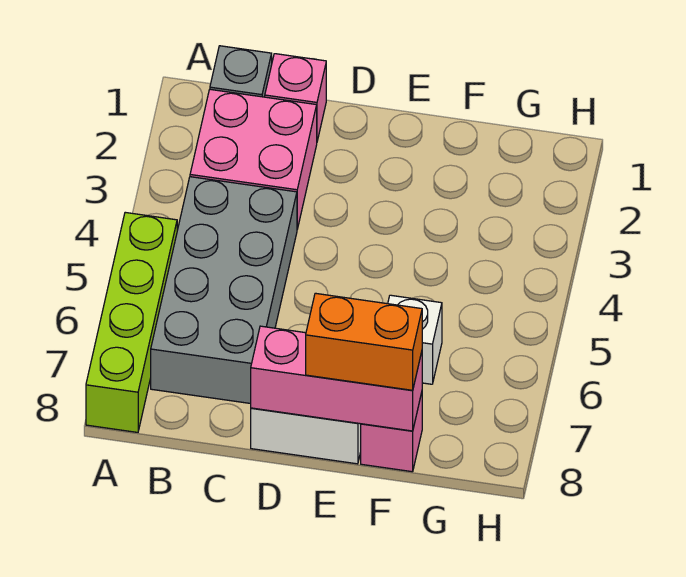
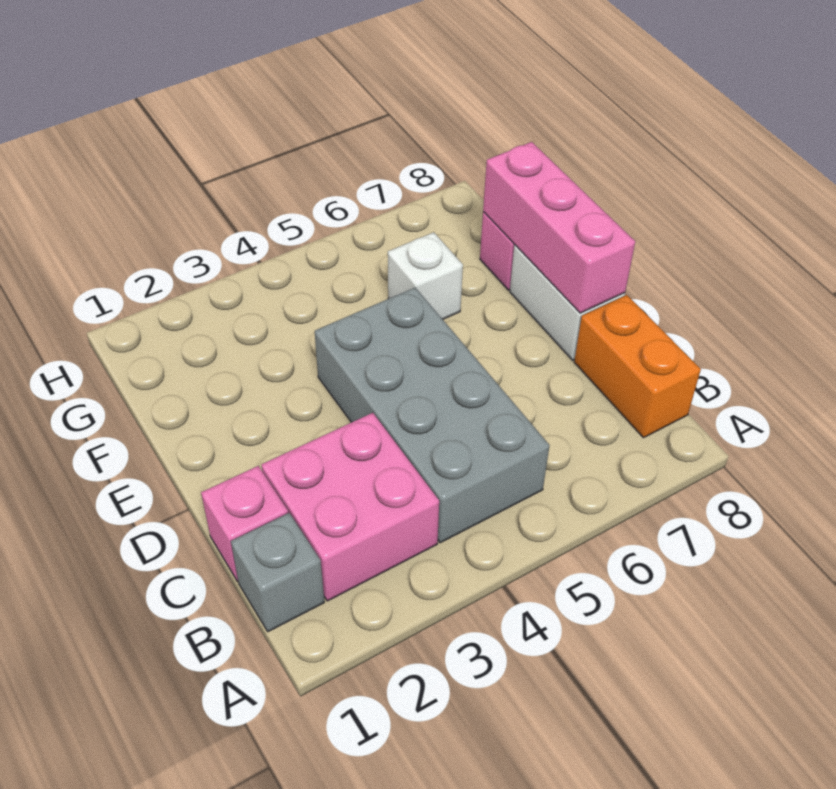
lime brick A5:A8 level 1 -> none
grey brick B4:C7 level 1 -> grey brick B4:E5 level 1
orange brick E8:F8 level 3 -> orange brick B8:C8 level 1

